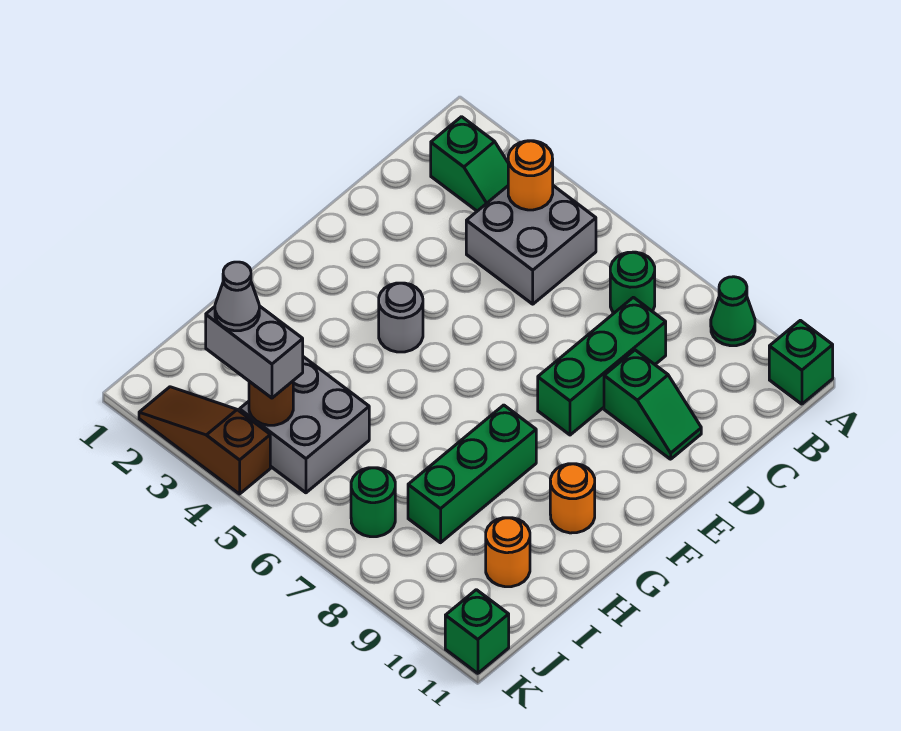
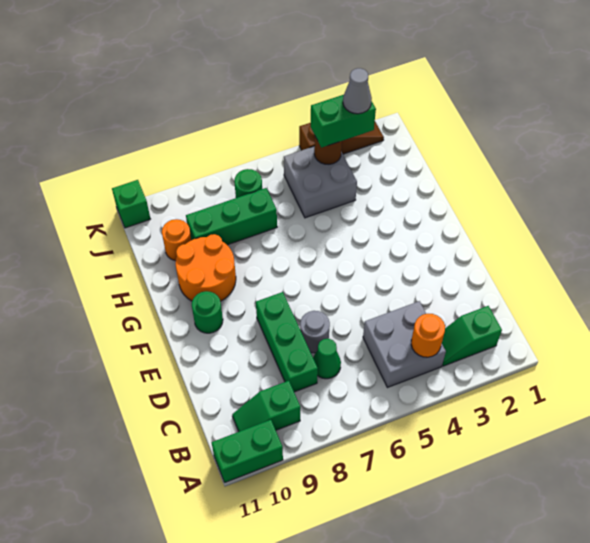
green cone A9 level 1 -> green cone C7 level 1
green brick A11 level 1 -> green brick A10:A11 level 1
green round brick B7 level 1 -> green round brick F10 level 1
green slope D9:D10 level 1 top 9 -> green slope B9:B10 level 1 top 9
grey round brick F4 level 1 -> grey round brick D7 level 1
green brick G8:I8 level 1 -> green brick I7:I9 level 1
orange round brick G10 level 1 -> orange round brick G9:H10 level 1
grey brick J3:J4 level 3 -> green brick J3:J4 level 3

